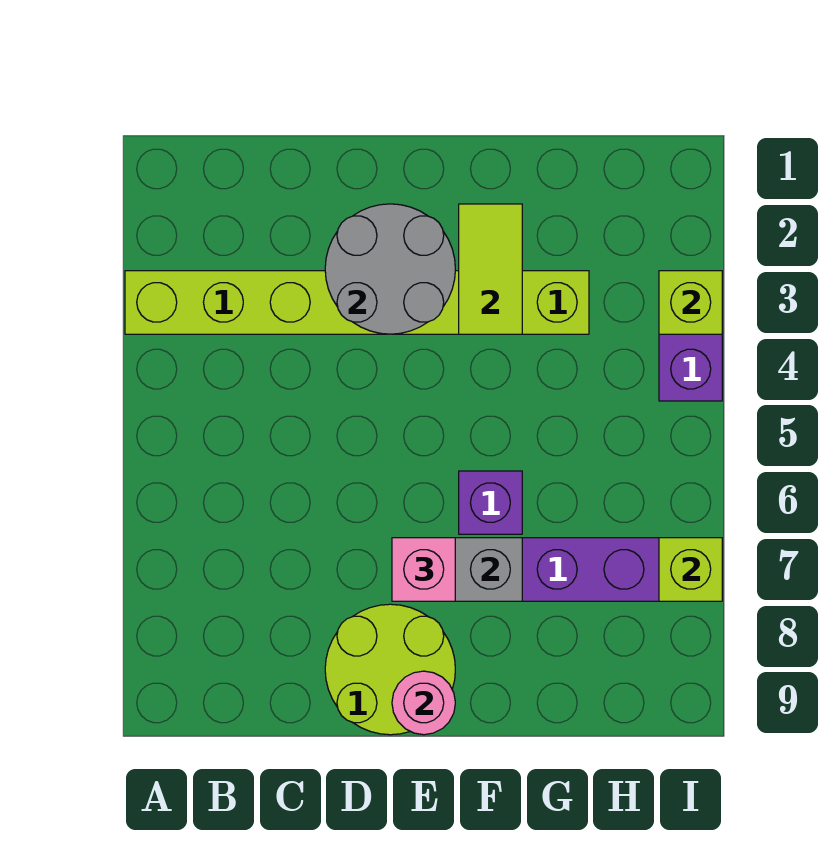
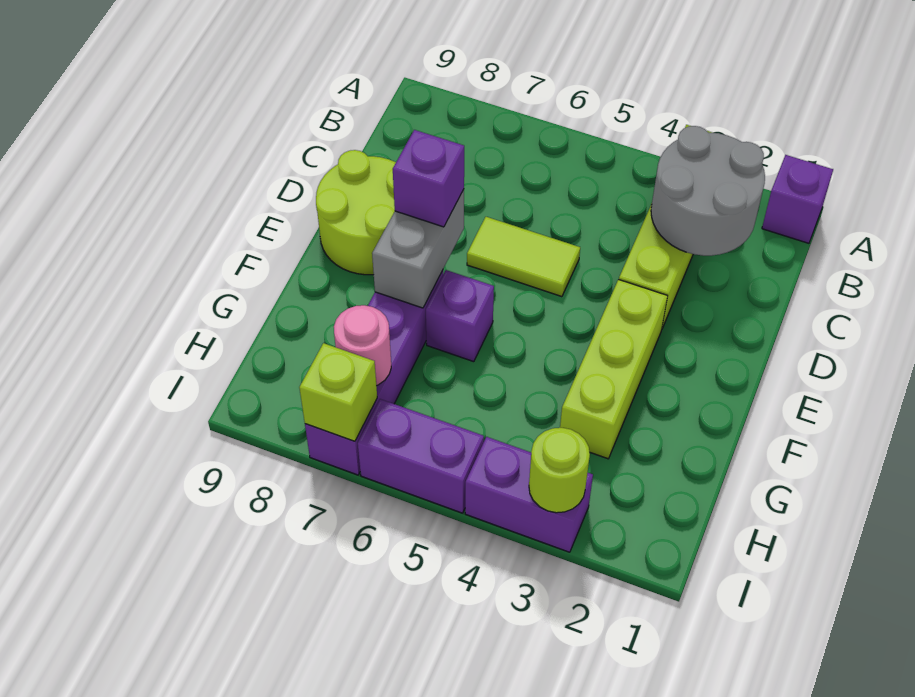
none -> purple brick A1 level 1
grey round brick D2:E3 level 2 -> grey round brick B2:C3 level 2
pink brick E7 level 3 -> purple brick E7 level 3
pink round brick E9 level 2 -> pink round brick H7 level 2
lime tile F2:F3 level 2 -> lime tile D5:D6 level 1
lime brick I3 level 2 -> lime round brick I3 level 2
none -> purple brick I5:I6 level 1

